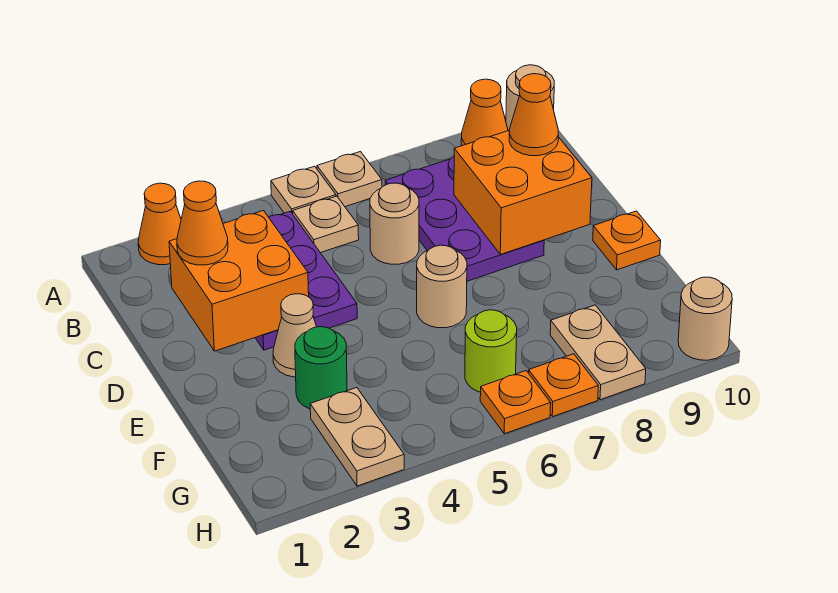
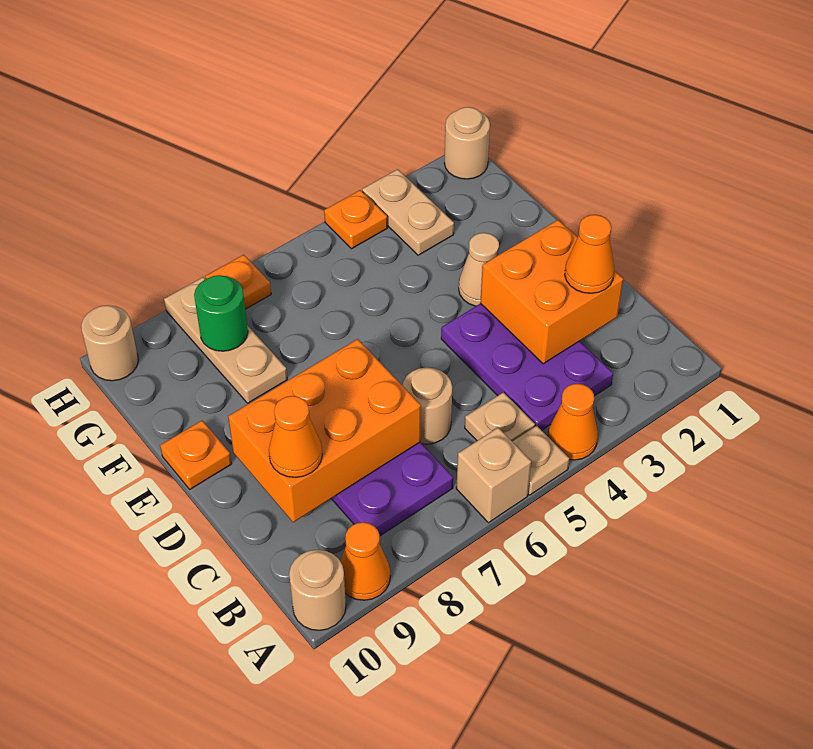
orange cone A2 level 1 -> orange cone A4 level 1
tan plate A6 level 1 -> tan brick A6 level 1
orange brick C8:D9 level 2 -> orange brick C7:D9 level 2
tan round brick E6 level 1 -> tan round brick H1 level 1
green round brick F3 level 1 -> green round brick G8 level 2
lime round brick G6 level 1 -> none
tan plate G8:H8 level 1 -> tan plate F8:H8 level 1
orange plate H6 level 1 -> orange plate H4 level 1

